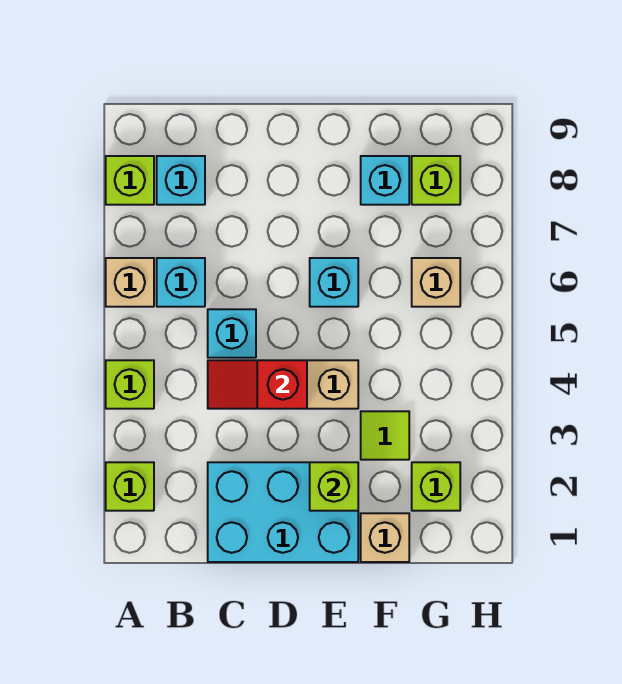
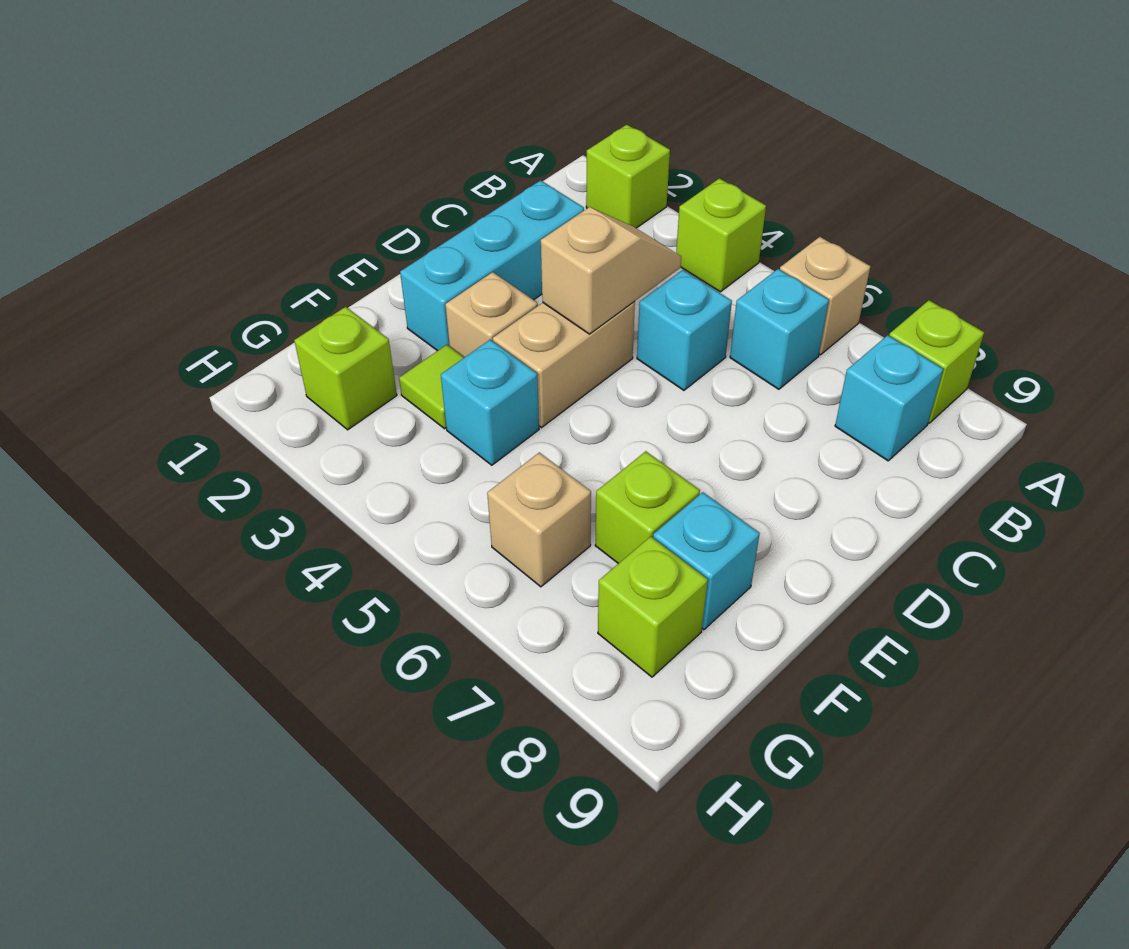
cyan brick C1:E2 level 1 -> cyan brick C2:E2 level 1
red slope C4:D4 level 2 top D -> tan slope C4:D4 level 2 top D
lime brick E2 level 2 -> lime brick F7 level 1
cyan brick E6 level 1 -> cyan brick F4 level 1
tan brick F1 level 1 -> tan brick E3 level 1

